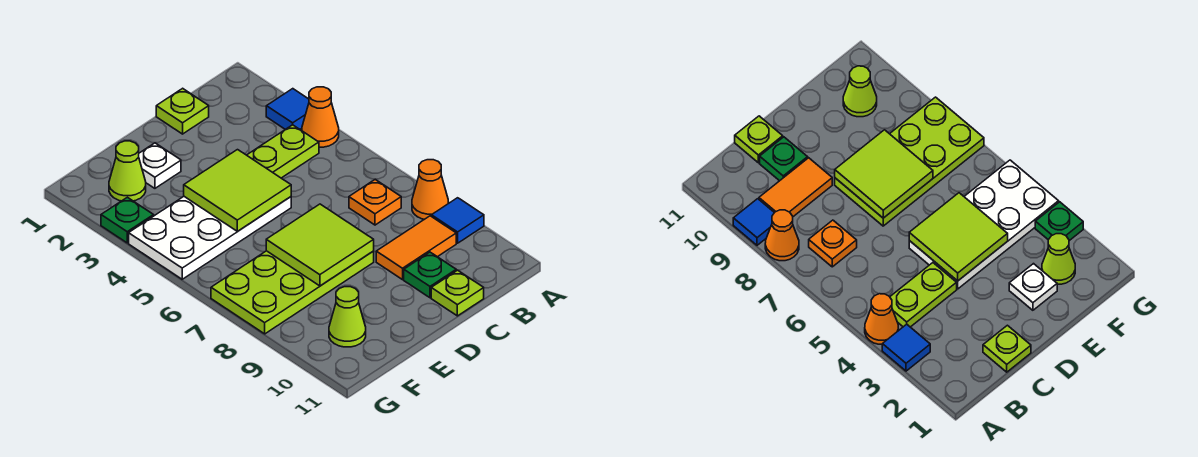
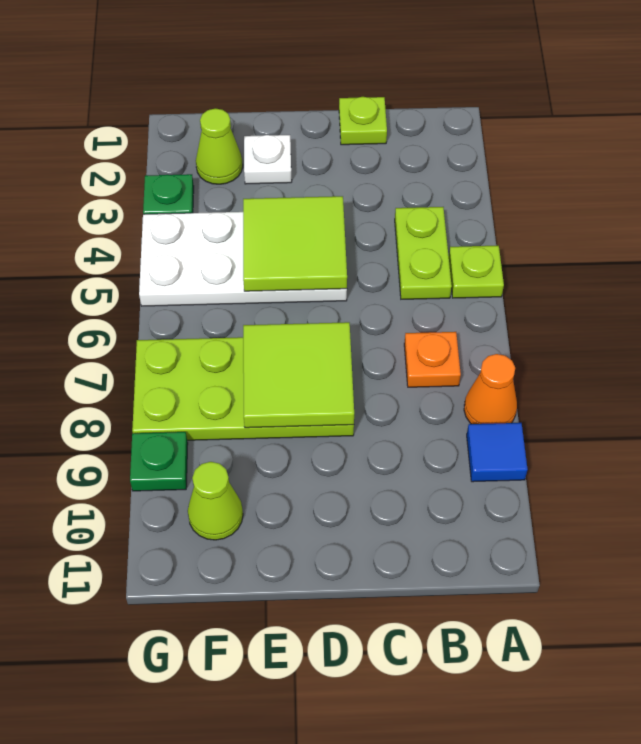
blue tile A3 level 1 -> none
orange cone A4 level 1 -> none
lime plate B4:C4 level 1 -> lime plate B4:B5 level 1
orange tile B9:C9 level 1 -> none
green plate C10 level 1 -> green plate G9 level 1
lime plate C11 level 1 -> lime plate A5 level 1

